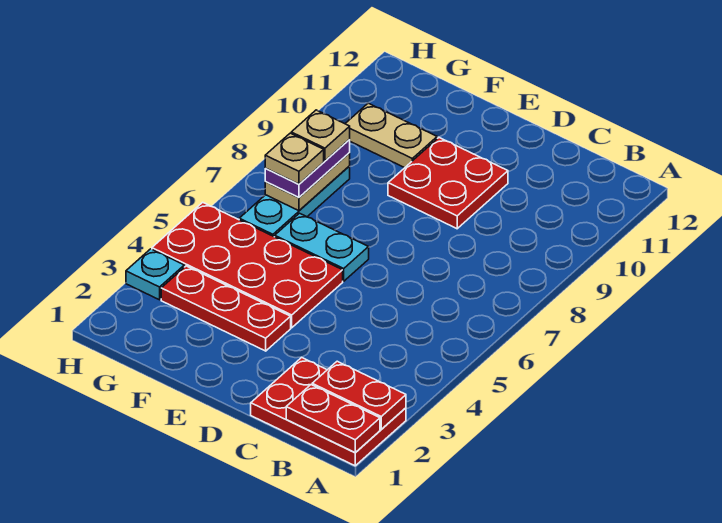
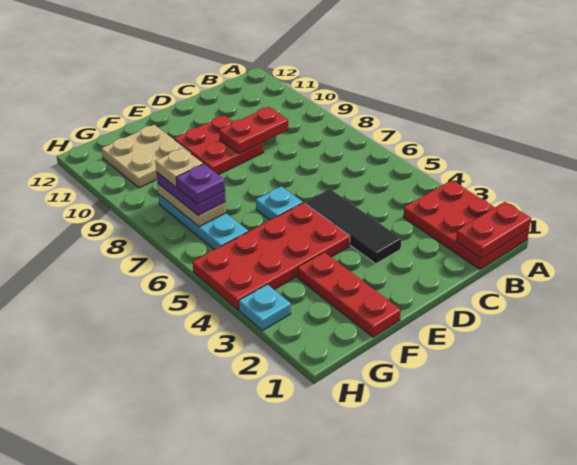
red plate A1:C2 level 1 -> red plate A1:B3 level 1
red plate A2:B2 level 2 -> red plate C9:D9 level 2
none -> black tile D3:D5 level 1
red plate E3:G3 level 1 -> red plate F1:F3 level 1
cyan plate E6:F6 level 1 -> cyan plate E6 level 1
tan plate F10:G10 level 1 -> tan plate F10:G11 level 1
tan plate G7 level 4 -> purple plate G7 level 4

